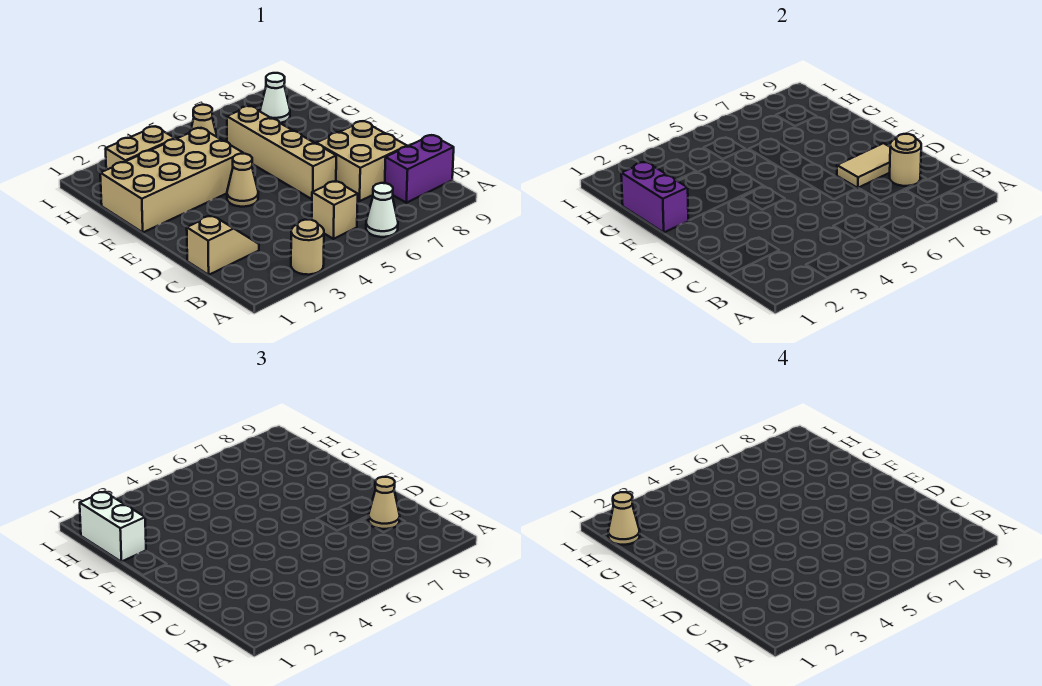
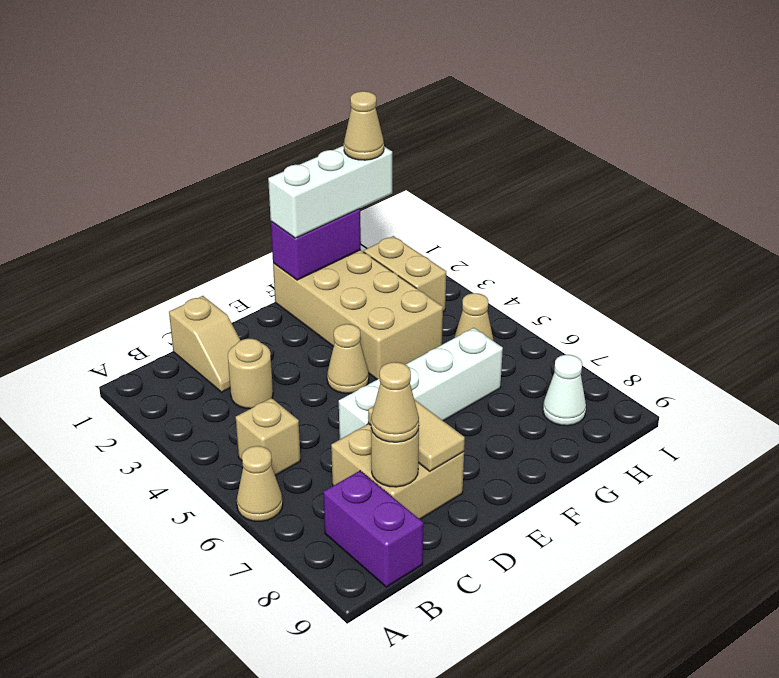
tan round brick A3 level 1 -> tan round brick C3 level 1
white cone A6 level 1 -> tan cone A6 level 1
tan brick D6:G6 level 1 -> white brick D6:G6 level 1
white brick G1:H1 level 3 -> white brick F1:H1 level 3

